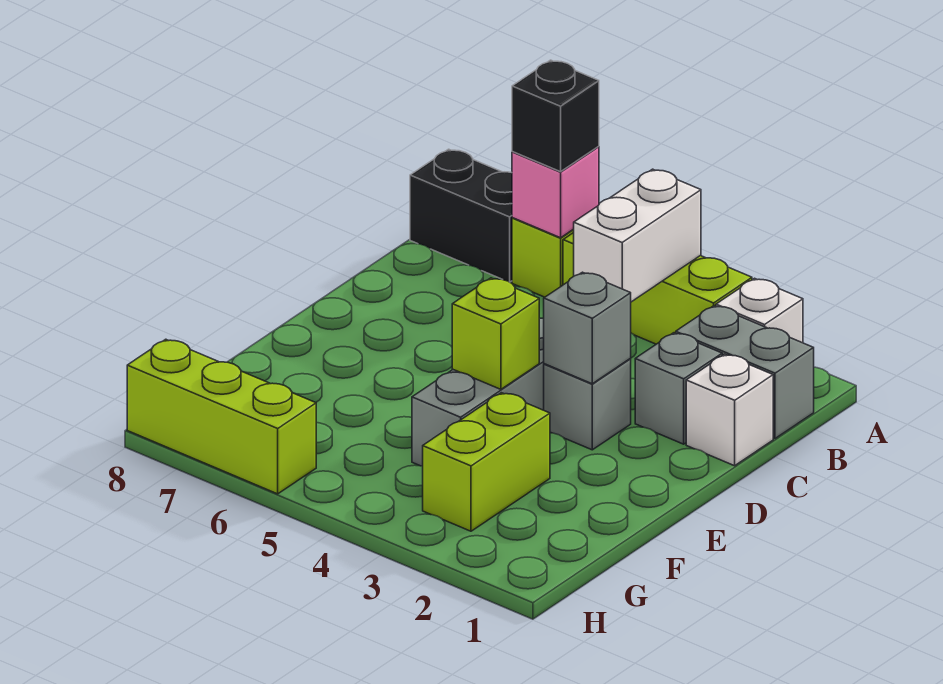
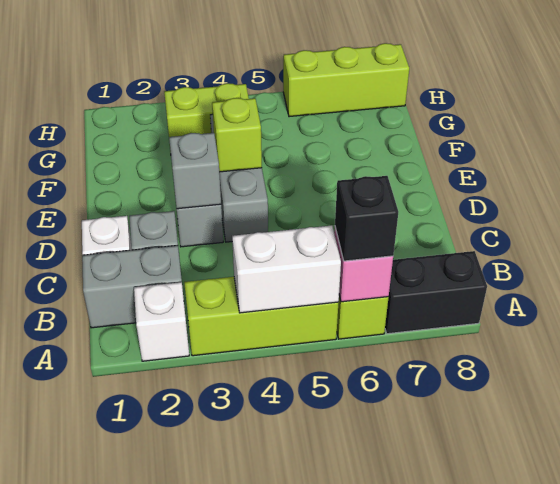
white brick A4:B4 level 2 -> white brick A4:A5 level 2
lime brick F3:G3 level 1 -> lime brick G3:G4 level 1

